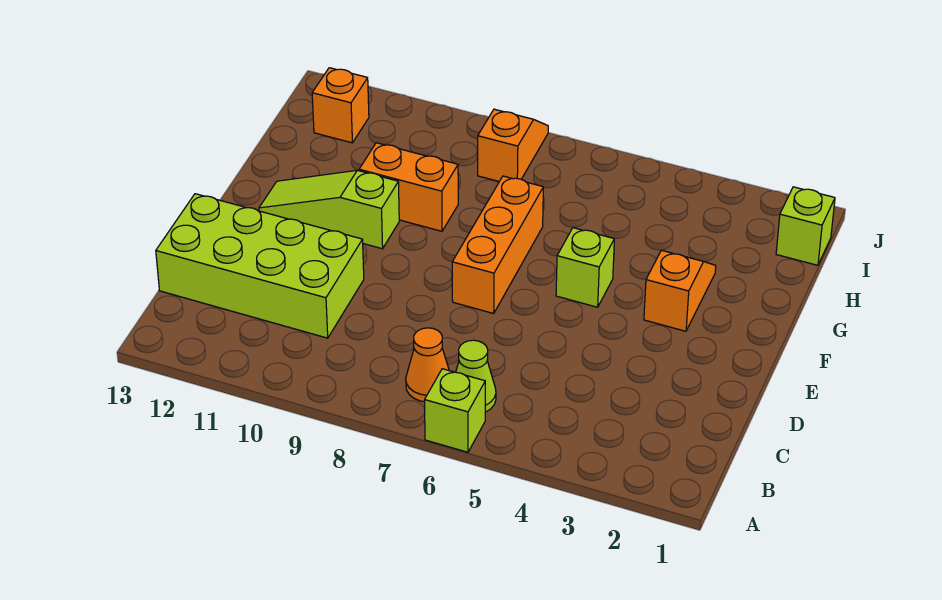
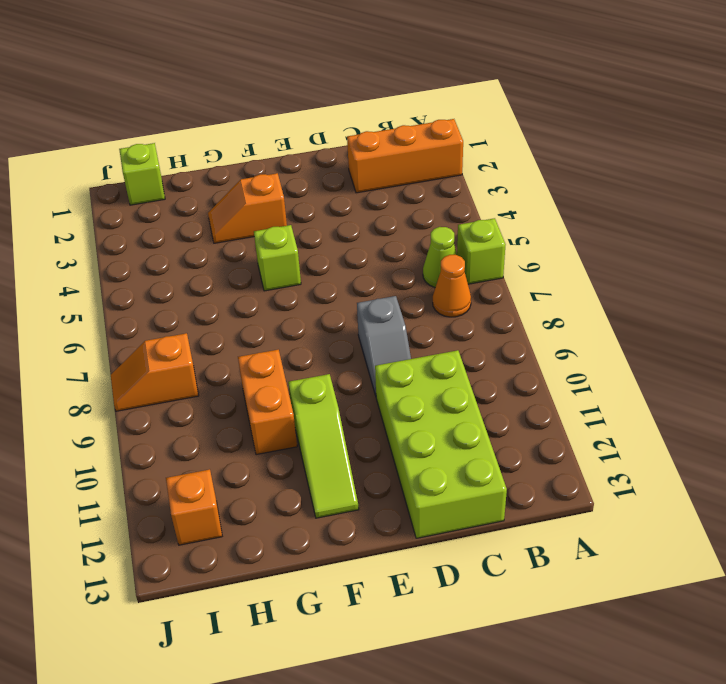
none -> grey slope D8:D9 level 1 top 8
orange brick E7:G7 level 1 -> orange brick A2:C2 level 1

